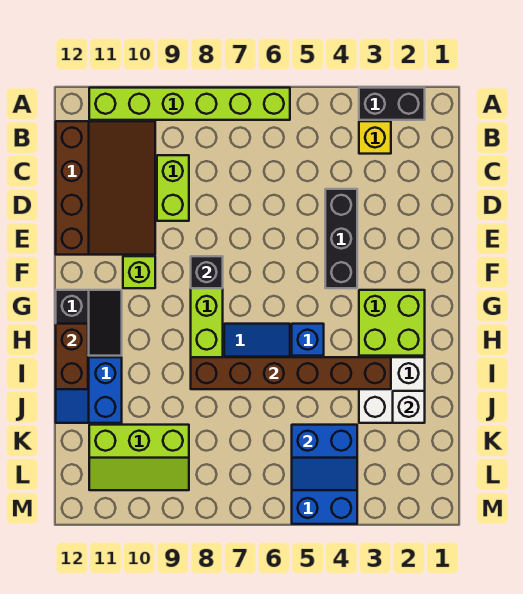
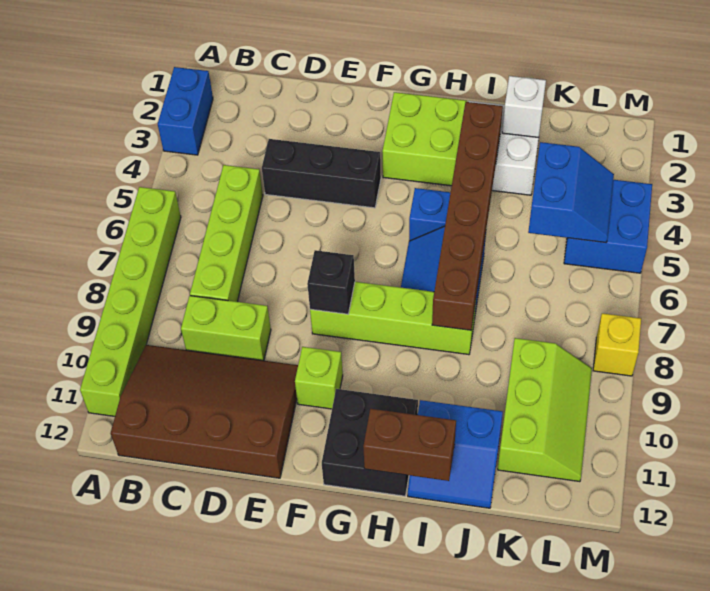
black brick A2:A3 level 1 -> blue brick A2:A3 level 1
yellow brick B3 level 1 -> yellow brick M8 level 1
none -> lime brick C5:C8 level 1
black slope G11:H12 level 1 top 12 -> black brick G11:H12 level 1

